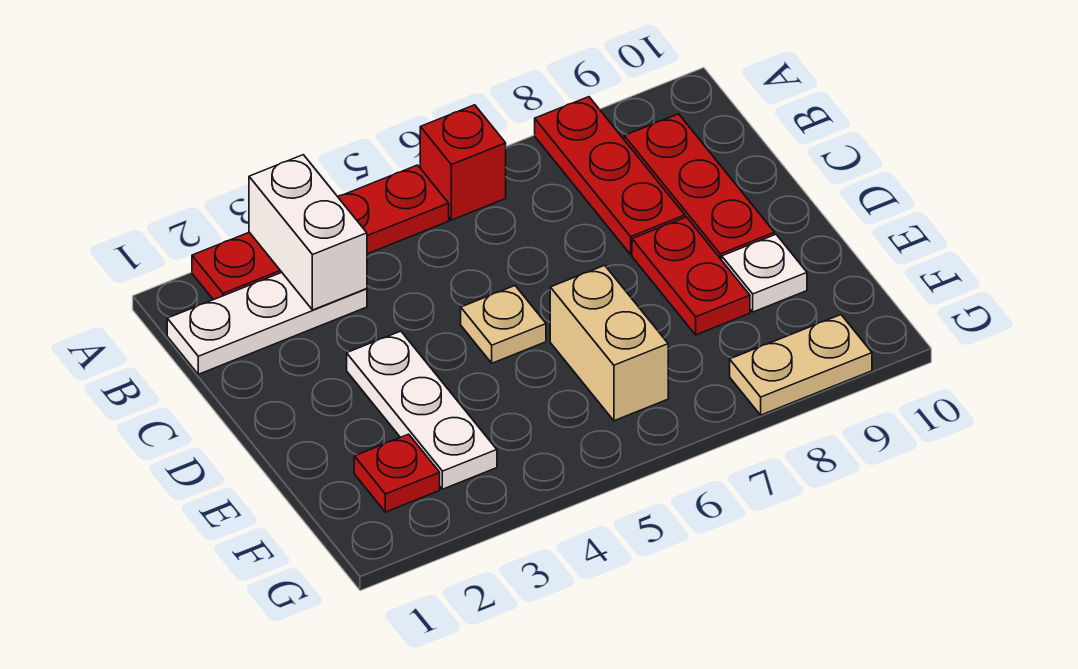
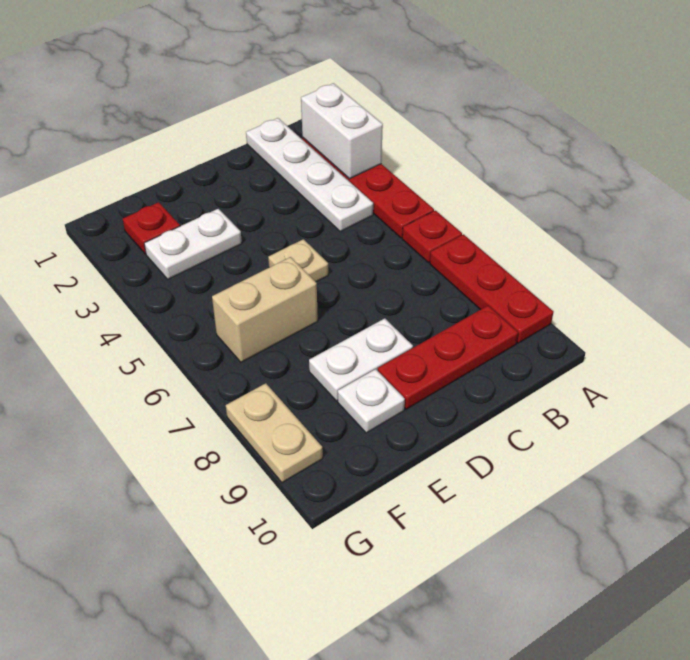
white brick A3:B3 level 2 -> white brick A2:A3 level 2
red brick A6 level 1 -> red plate A6 level 1
red plate A8:C8 level 1 -> red plate A7:A9 level 1
white plate B1:B3 level 1 -> white plate B1:B4 level 1
white plate D3:F3 level 1 -> white plate E3:F3 level 1
red plate D8:E8 level 1 -> white plate D8:E8 level 1

